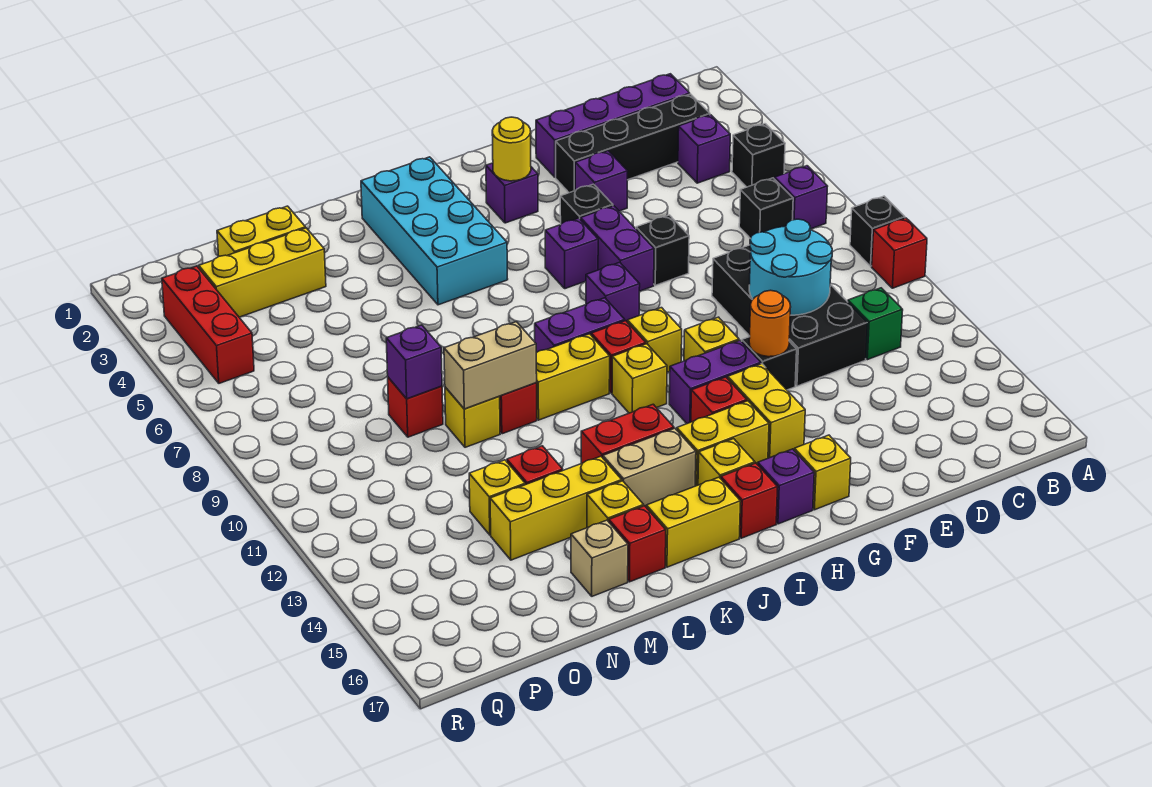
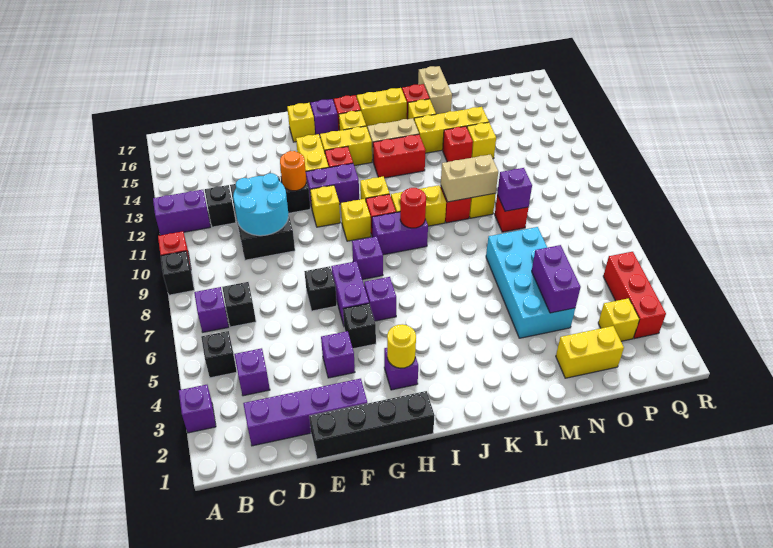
none -> purple brick A3 level 1
none -> purple brick A12:B12 level 1
black brick C3:F3 level 1 -> black brick E1:H1 level 1
green brick C12 level 1 -> black brick C12 level 1
black brick D9:E12 level 1 -> black brick D10:E12 level 1
cyan brick J2:K5 level 1 -> cyan brick M4:N7 level 1
none -> red round brick J9 level 2
tan brick M16 level 1 -> tan brick M16:M17 level 1
yellow brick N3:P3 level 1 -> yellow brick P3 level 1
none -> purple brick N4:N5 level 2

